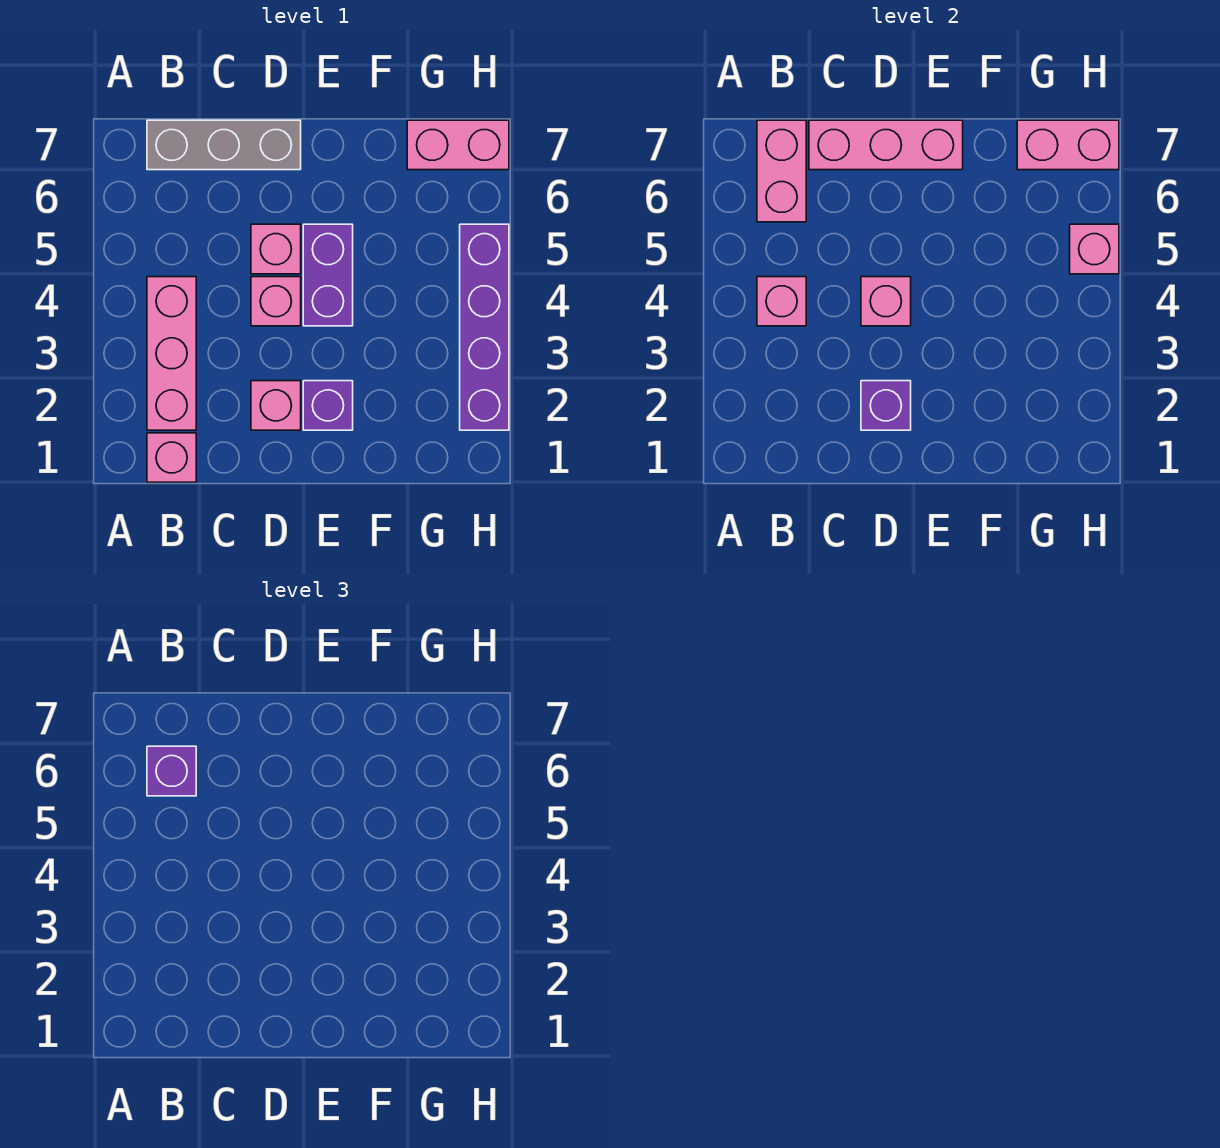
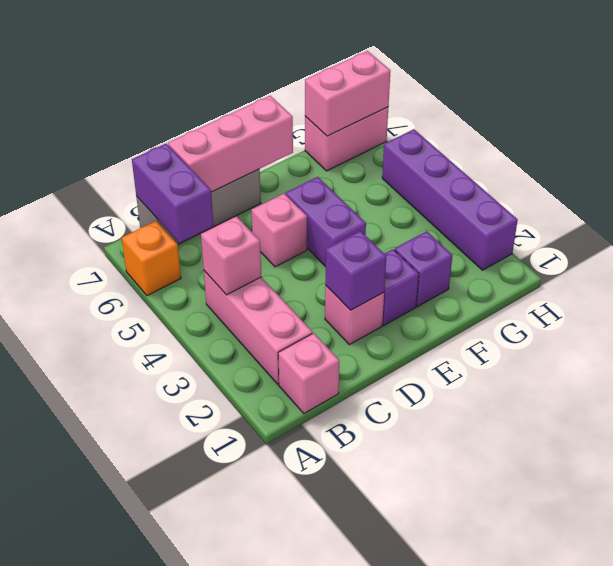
none -> orange brick A6 level 1
pink brick B6:B7 level 2 -> purple brick B6:B7 level 2
purple brick B6 level 3 -> purple brick F2 level 1
pink brick D4 level 1 -> none
pink brick D4 level 2 -> none
pink brick H5 level 2 -> none

